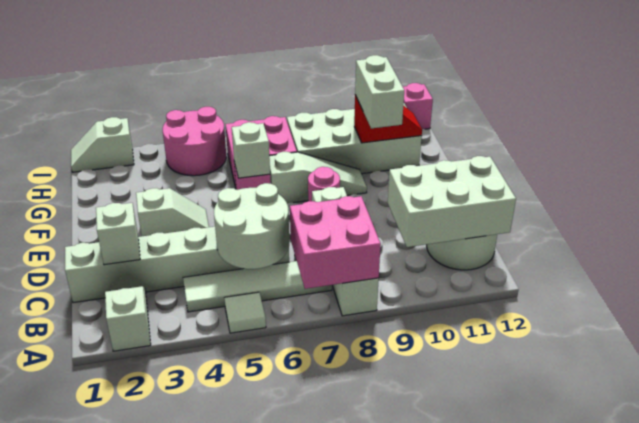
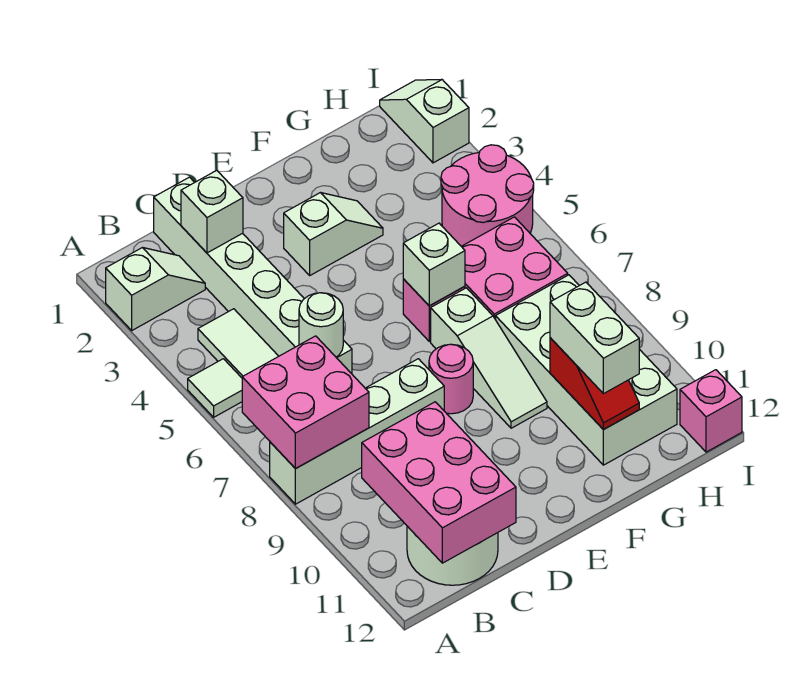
white round brick B5:C6 level 2 -> white round brick C6 level 2
white brick B10:C12 level 2 -> pink brick B10:C12 level 2
white slope E3:E4 level 1 top 3 -> white slope E3:F3 level 1 top E
white brick F10:G10 level 3 -> white brick G10:G11 level 3

